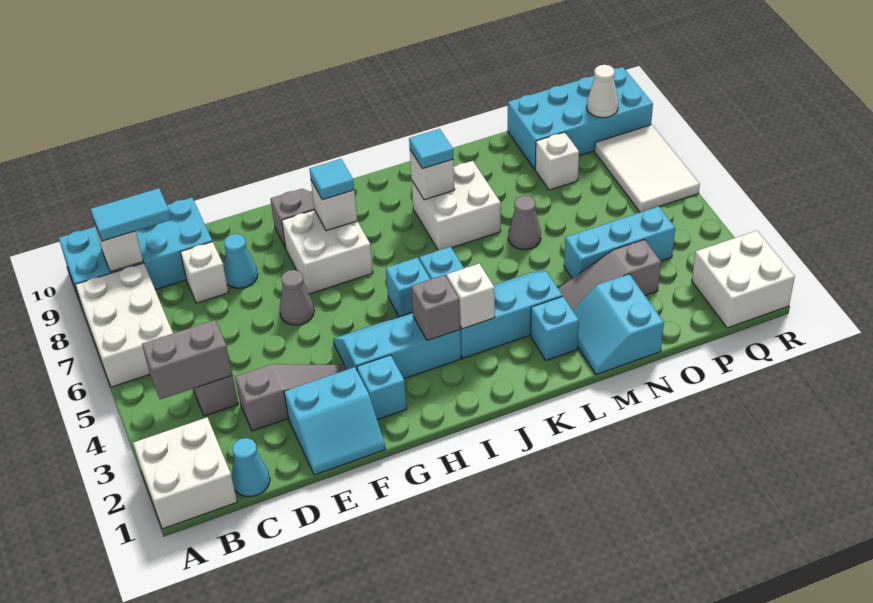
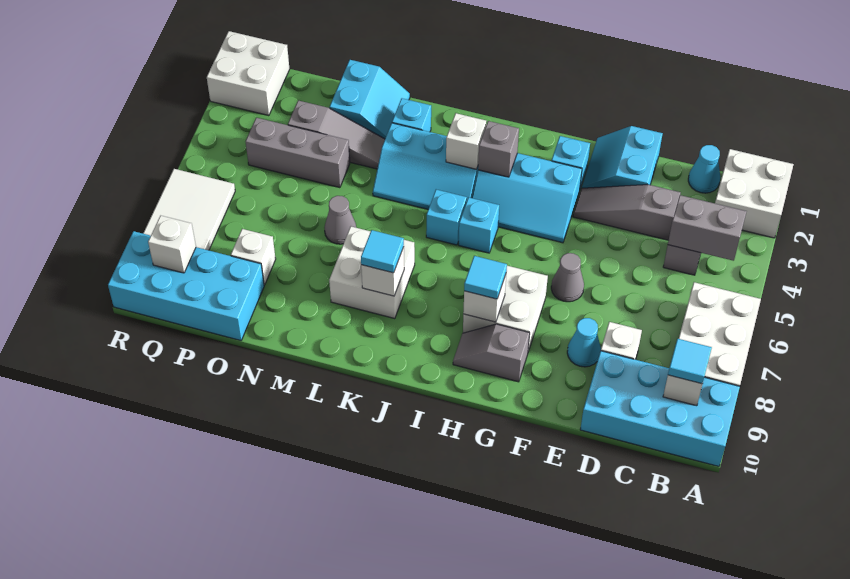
cyan tile B9:C9 level 3 -> cyan tile B9 level 3
cyan slope E1:F2 level 1 top 2 -> cyan slope E1:F2 level 1 top E
cyan brick N4:P4 level 1 -> grey brick N4:P4 level 1
white cone Q9 level 2 -> white brick Q9 level 2

